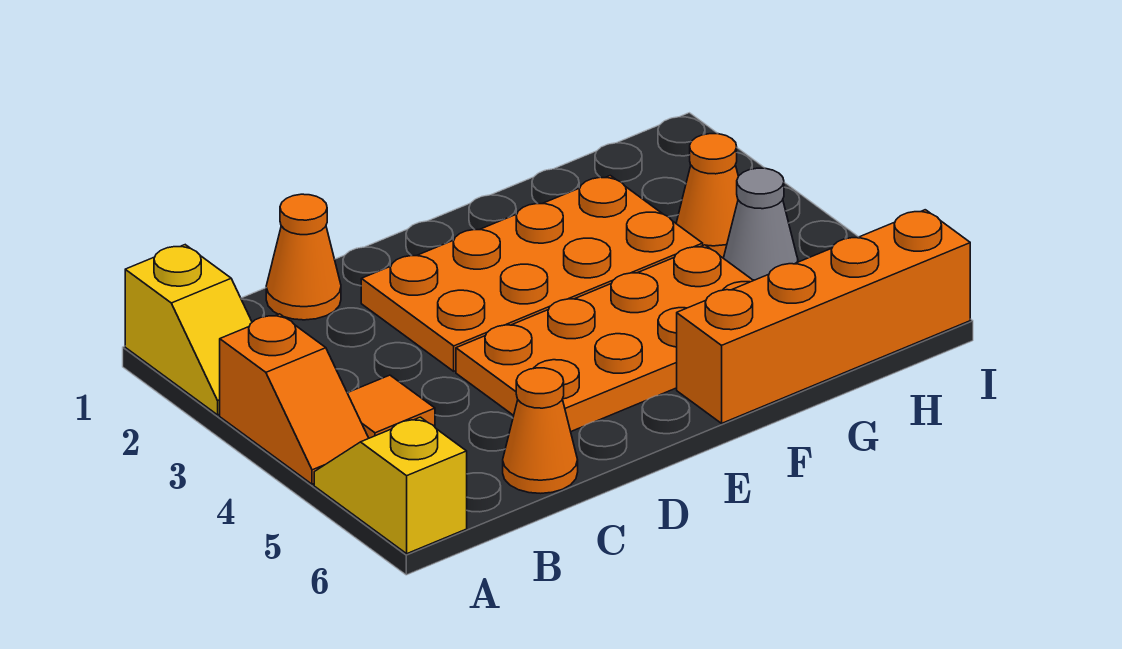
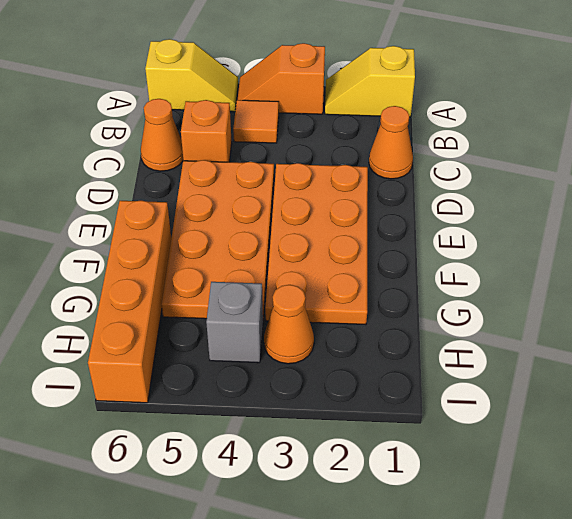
none -> orange brick C5 level 1
grey cone H4 level 1 -> grey brick H4 level 1

